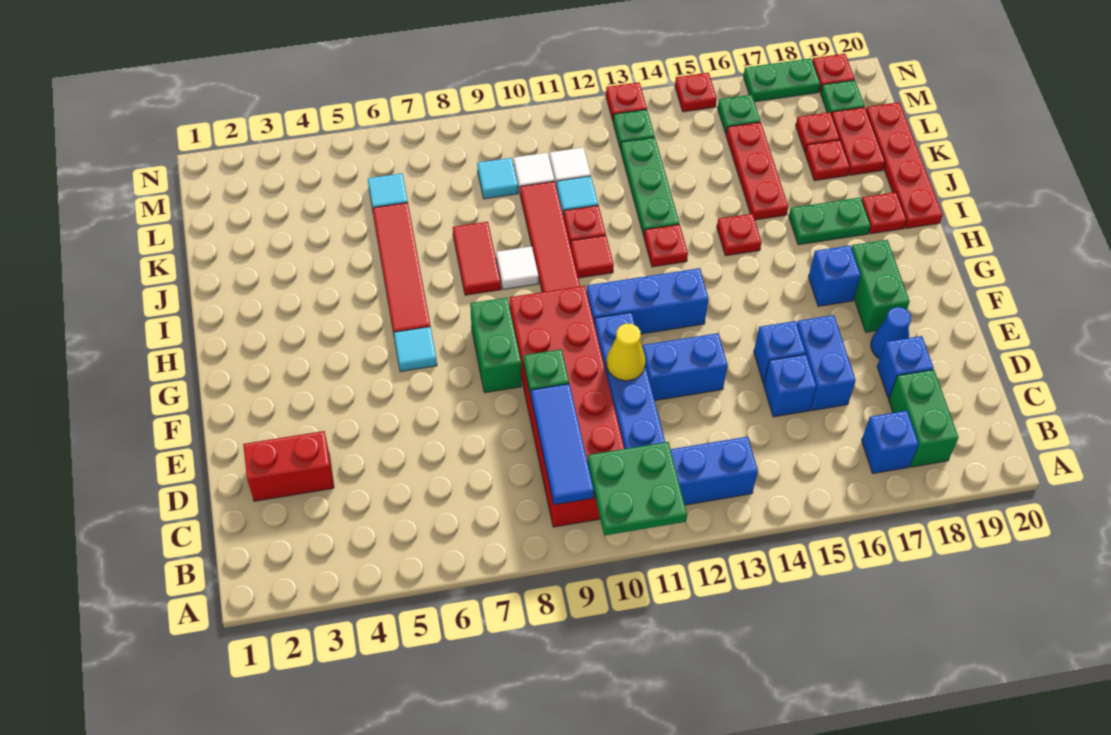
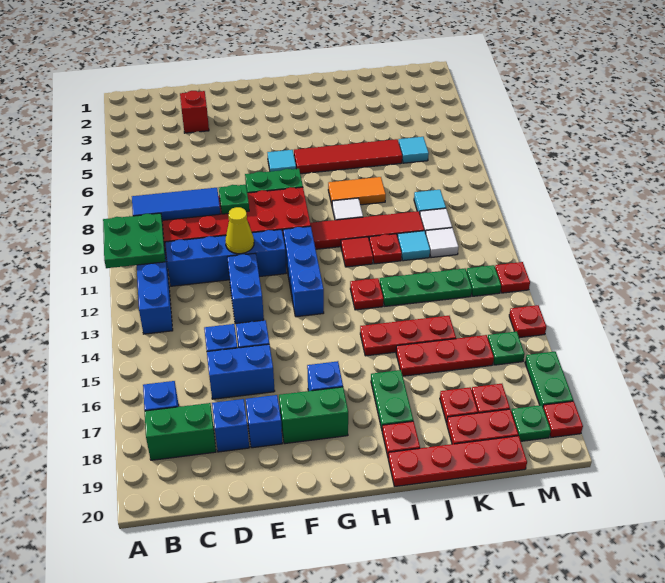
red brick D2:D3 level 1 -> red brick D3 level 1
blue cone E18 level 1 -> blue brick E18 level 1
red tile I8:J8 level 1 -> orange tile I8:J8 level 1
red plate I15 level 1 -> red plate I15:K15 level 1

